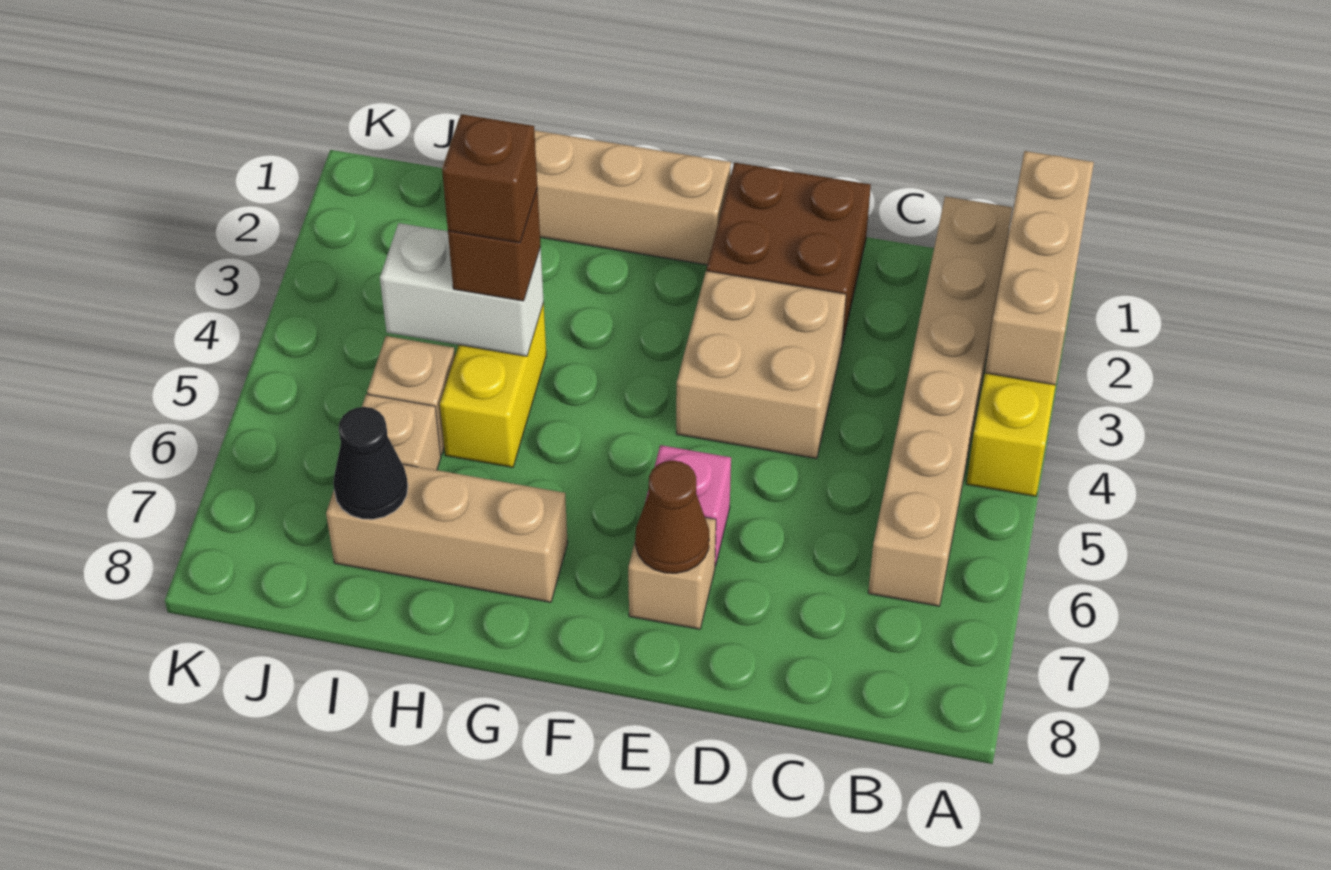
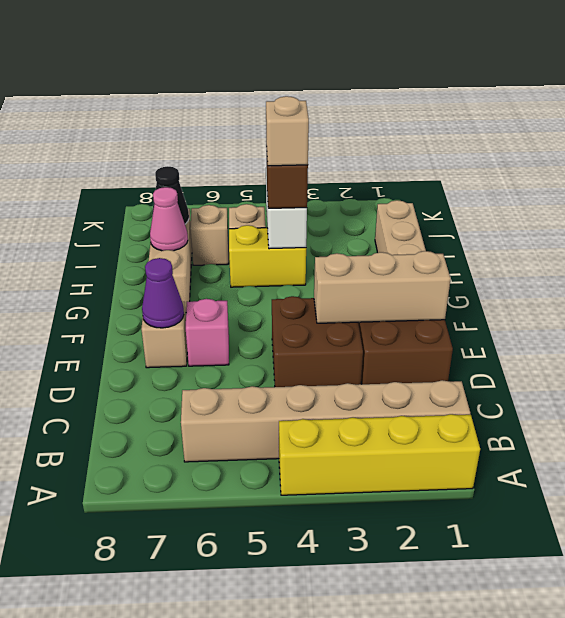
tan brick A1:A3 level 2 -> tan brick E1:E3 level 2
tan brick D3:E4 level 1 -> brown brick D3:E4 level 1
brown cone E7 level 2 -> purple cone E7 level 2
brown brick H4 level 4 -> tan brick H4 level 4
none -> pink cone H7 level 2

